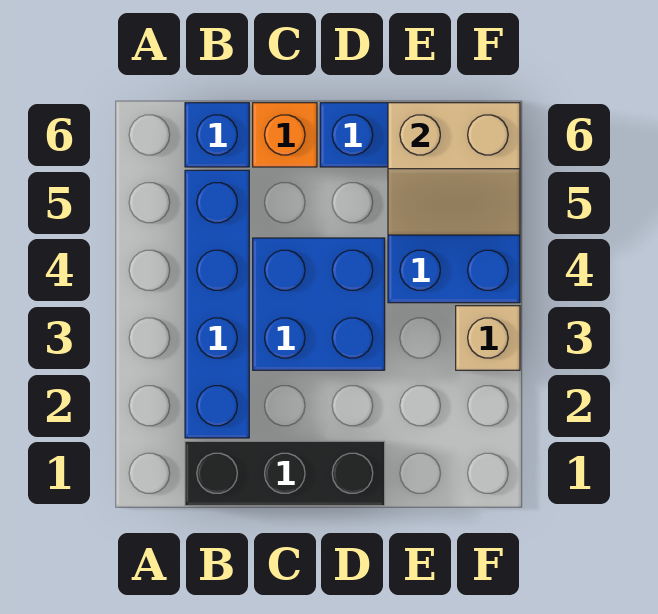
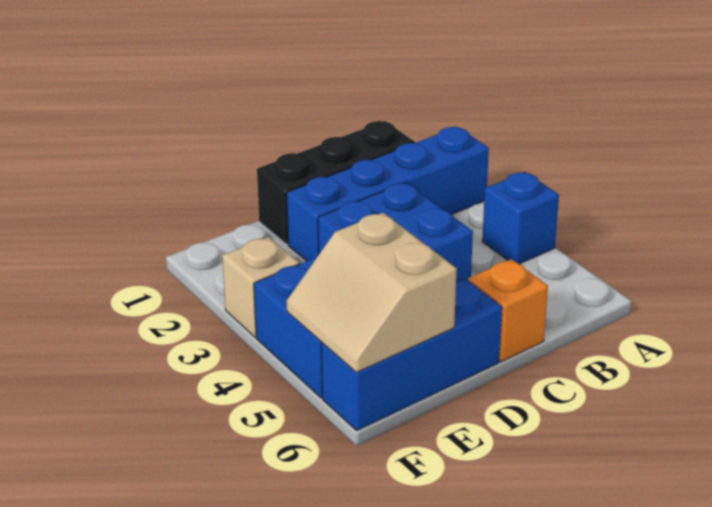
blue brick B2:B5 level 1 -> blue brick A2:D2 level 1
blue brick B6 level 1 -> blue brick A4 level 1
tan slope E5:F6 level 2 top 6 -> tan slope E5:F6 level 2 top E

